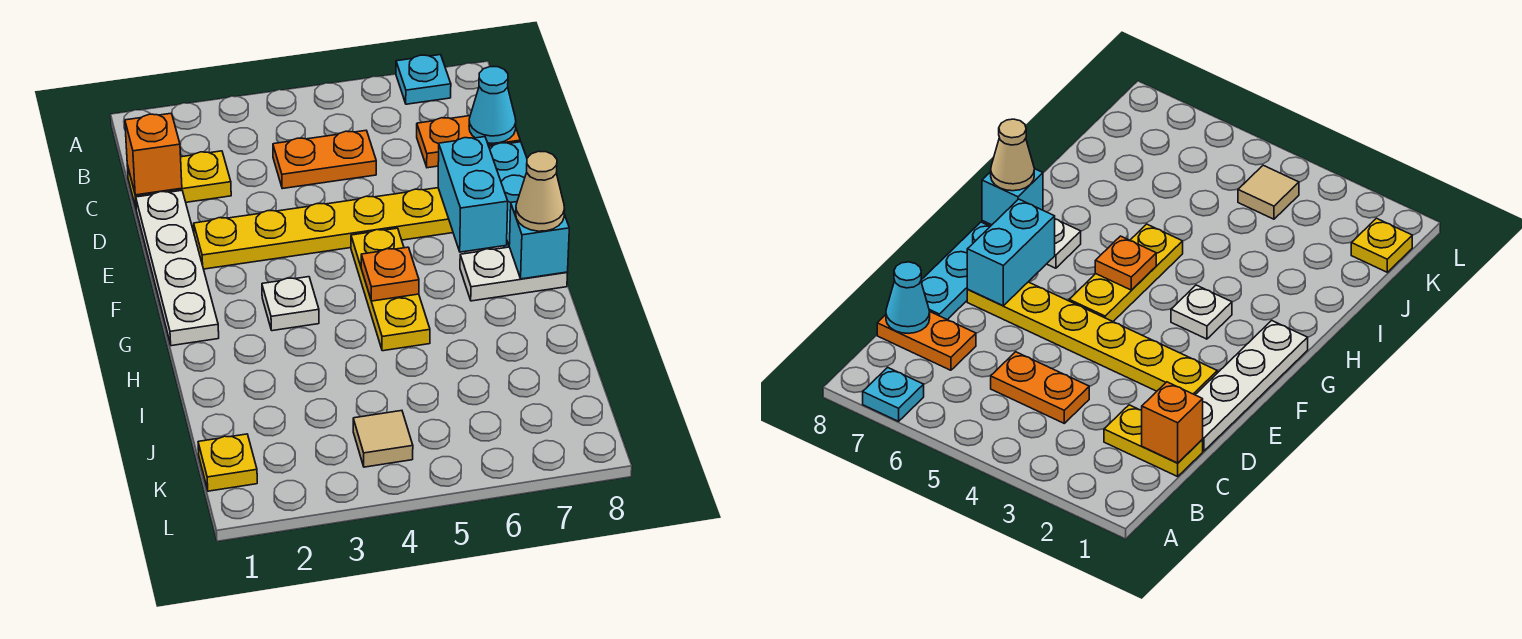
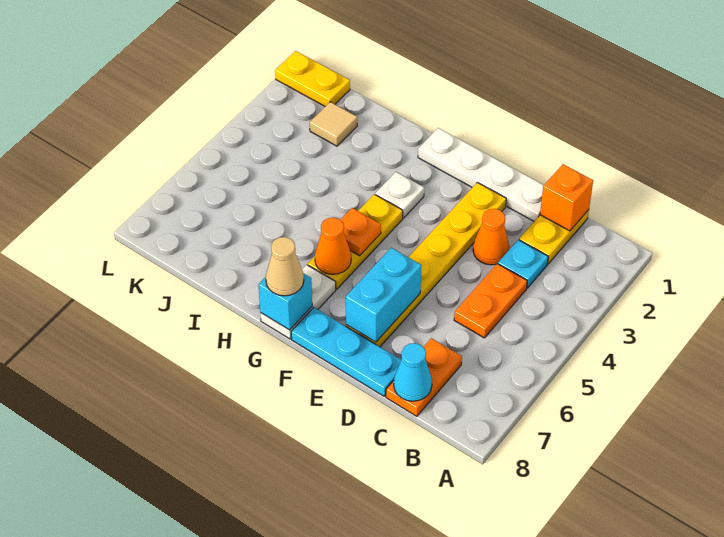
cyan plate A7 level 1 -> cyan plate C3 level 1
none -> orange cone D3 level 1
cyan brick E7:F7 level 2 -> cyan brick E6:E7 level 2
yellow plate F5:H5 level 1 -> yellow plate G4:G6 level 1
none -> orange cone G6 level 2
yellow plate K1 level 1 -> yellow plate K1:L1 level 1
tan tile K4 level 1 -> tan tile J2 level 1

